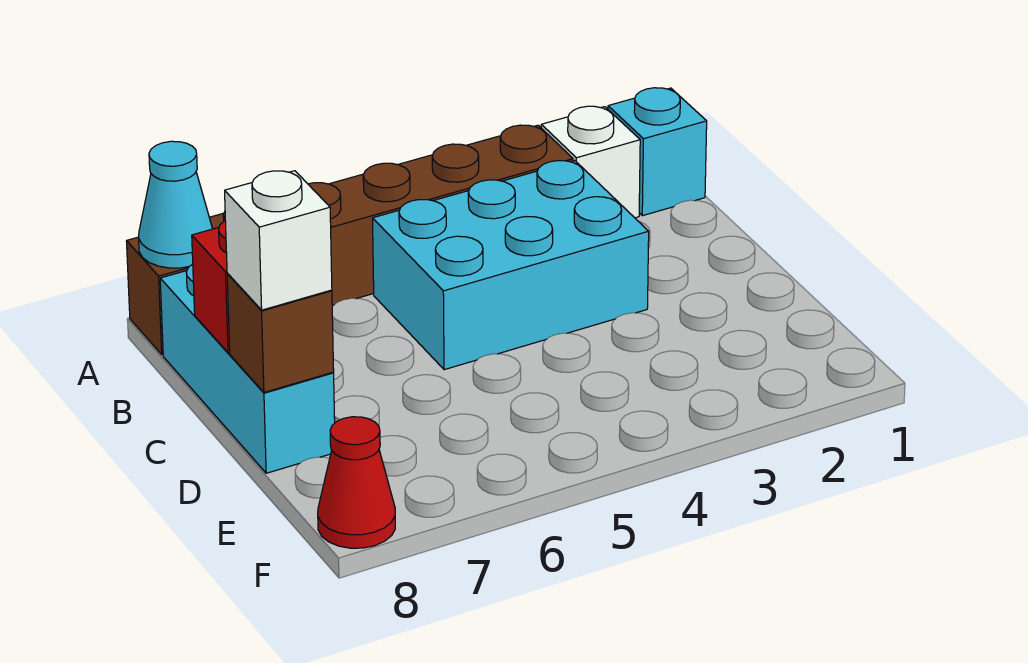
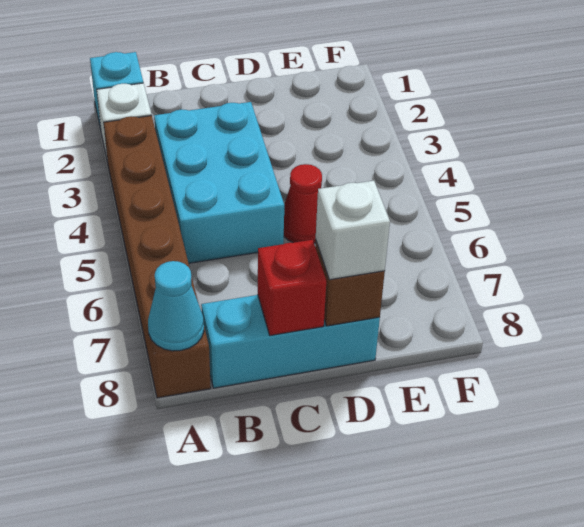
red cone F8 level 1 -> red cone D5 level 1

